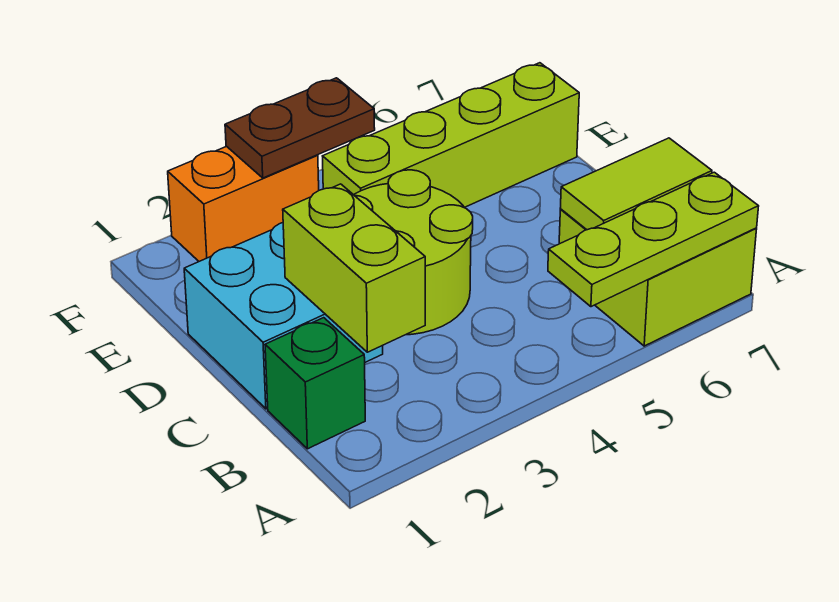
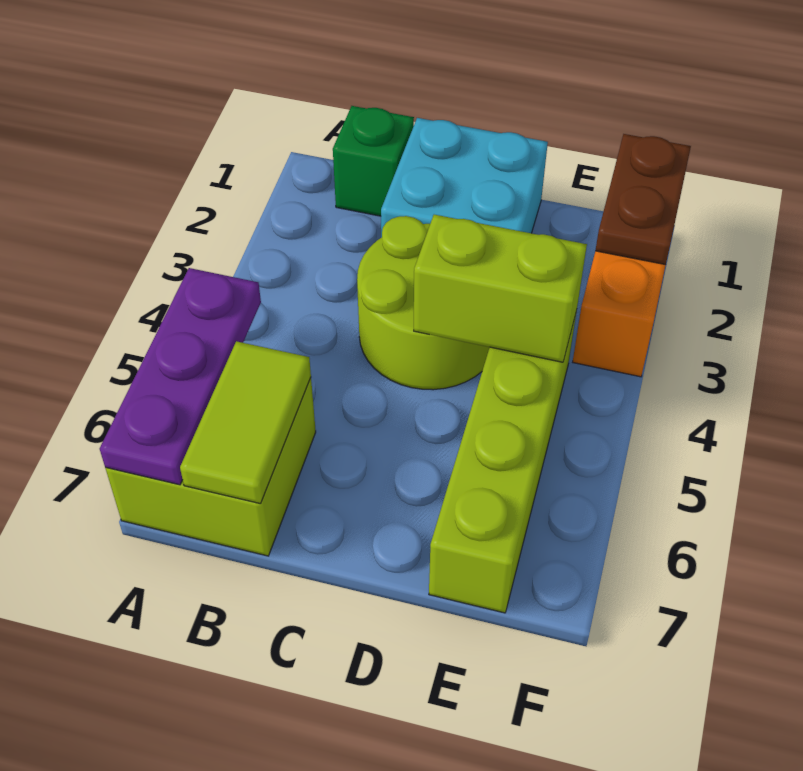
lime plate A5:A7 level 2 -> purple plate A5:A7 level 2
lime brick B2:C2 level 2 -> lime brick D4:E4 level 2
brown plate F3:F4 level 2 -> brown plate F1:F2 level 2

